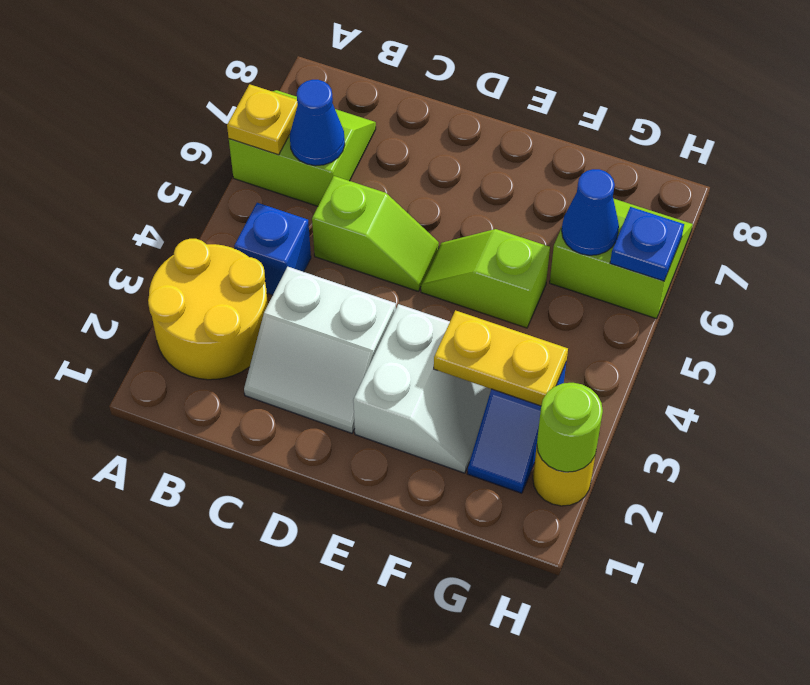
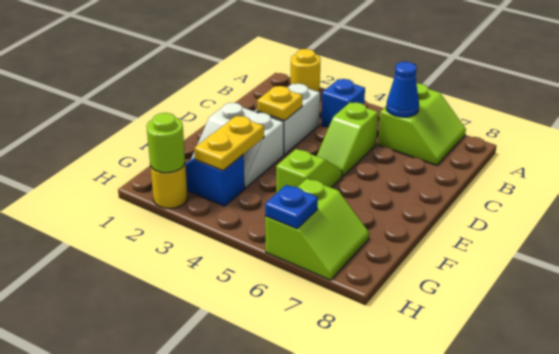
yellow round brick A2:B3 level 1 -> yellow round brick A2 level 1
yellow plate A6 level 2 -> yellow plate D3 level 2
blue cone G6 level 2 -> none

